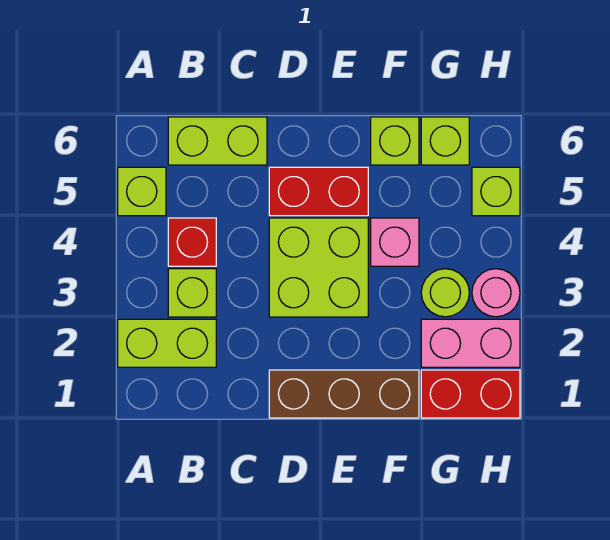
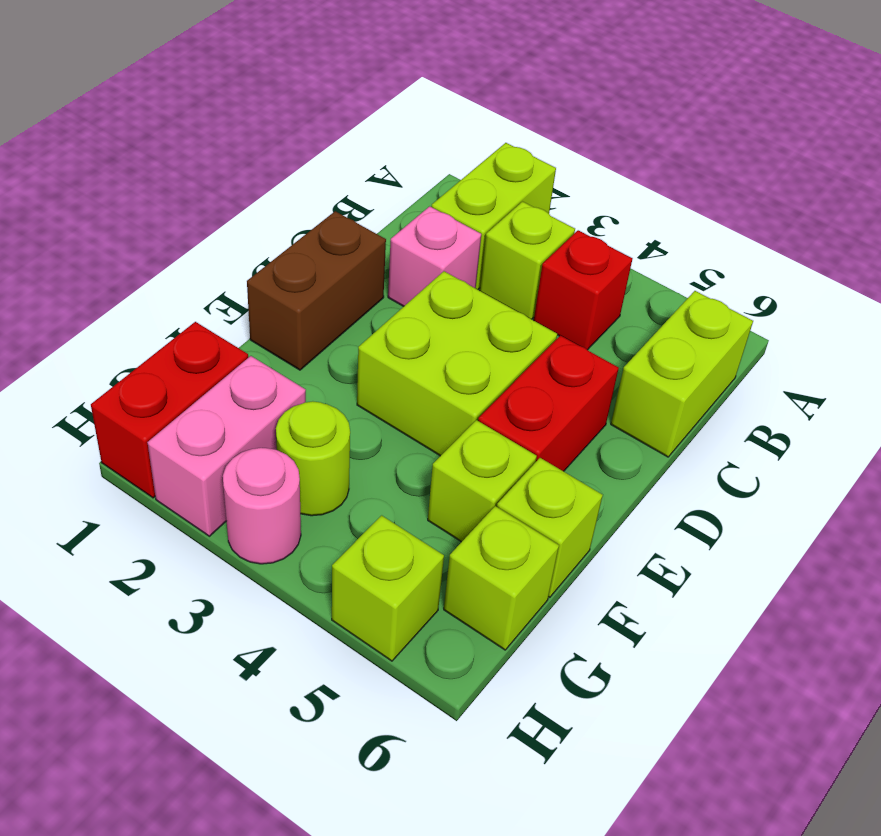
lime brick A5 level 1 -> lime brick F5 level 1
brown brick D1:F1 level 1 -> brown brick D1:E1 level 1
pink brick F4 level 1 -> pink brick C2 level 1

